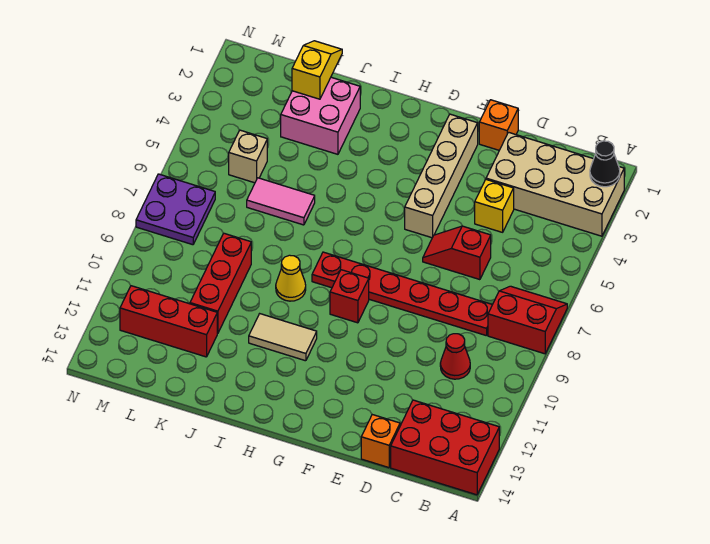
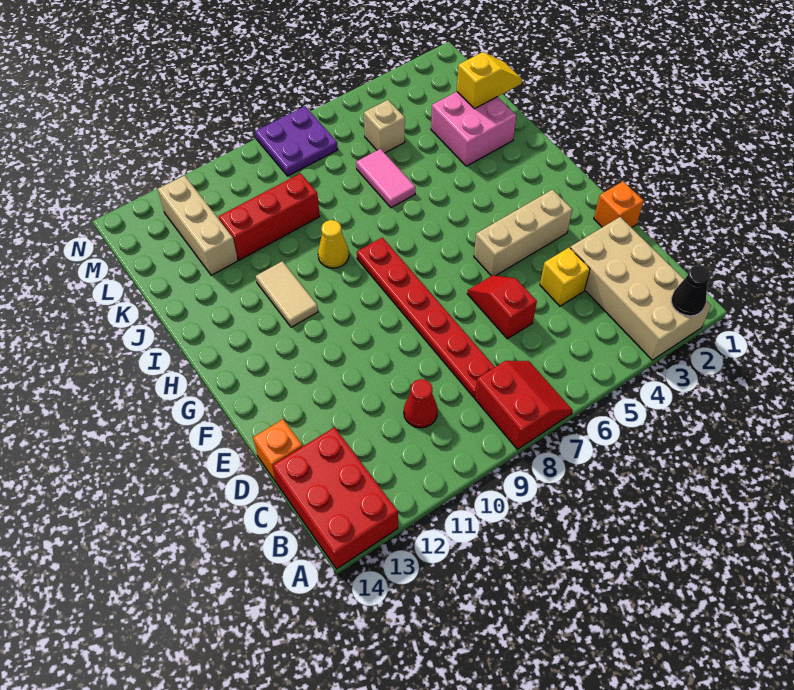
tan brick F2:F5 level 1 -> tan brick F3:F5 level 1
red brick G9 level 1 -> none
red brick K12:M12 level 1 -> tan brick K12:M12 level 1

